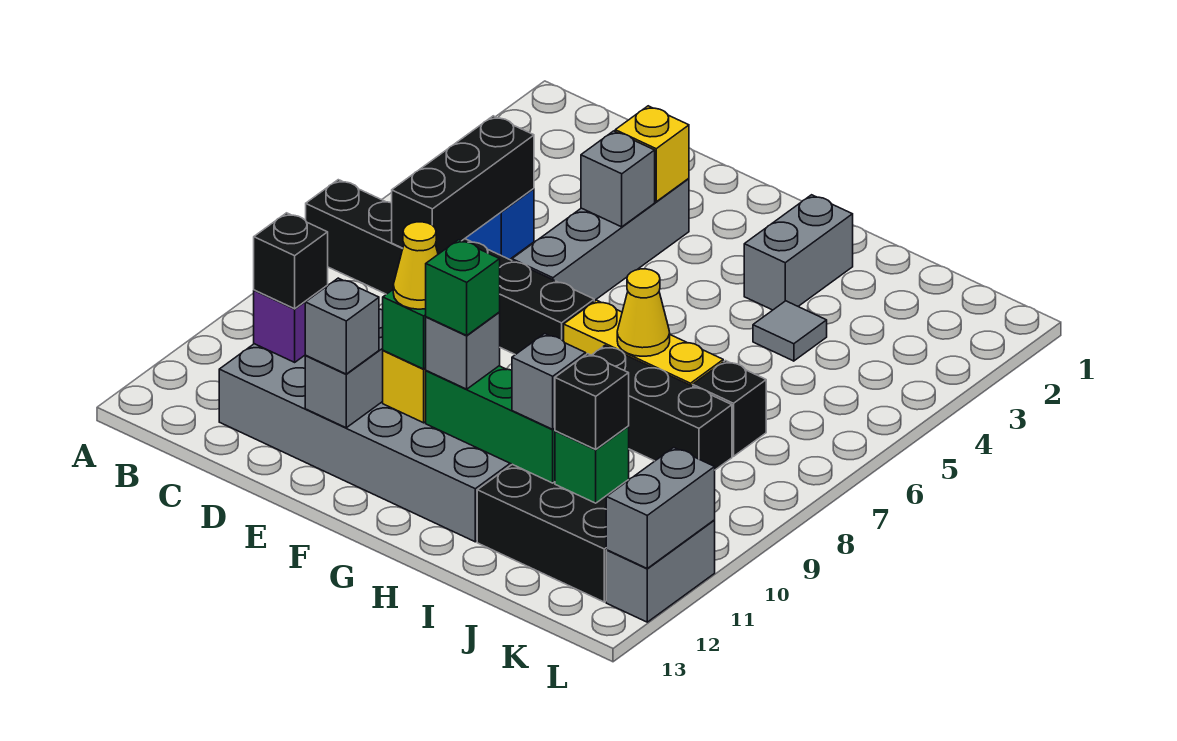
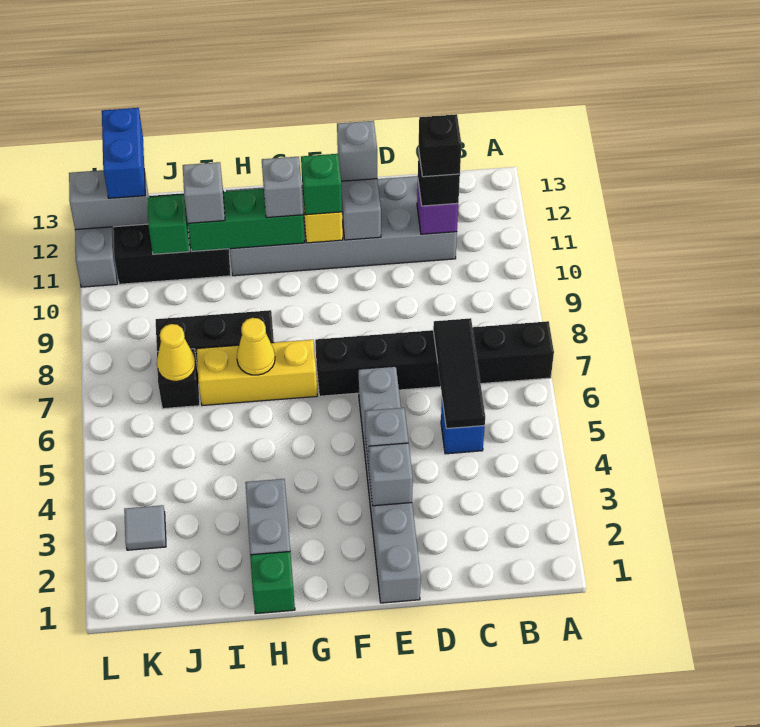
black brick C5:C7 level 2 -> black tile C5:C7 level 2
grey brick E3:E6 level 1 -> grey brick E1:E6 level 1
yellow brick E3 level 2 -> grey brick E3 level 2
yellow cone F11 level 4 -> yellow cone J7 level 2
green brick G11 level 4 -> green brick H1 level 1
grey tile I4 level 1 -> grey tile K3 level 1
black brick J11 level 3 -> black brick C11 level 4
none -> blue brick K12:K13 level 3
grey brick L11:L12 level 2 -> grey brick K12:L12 level 2

